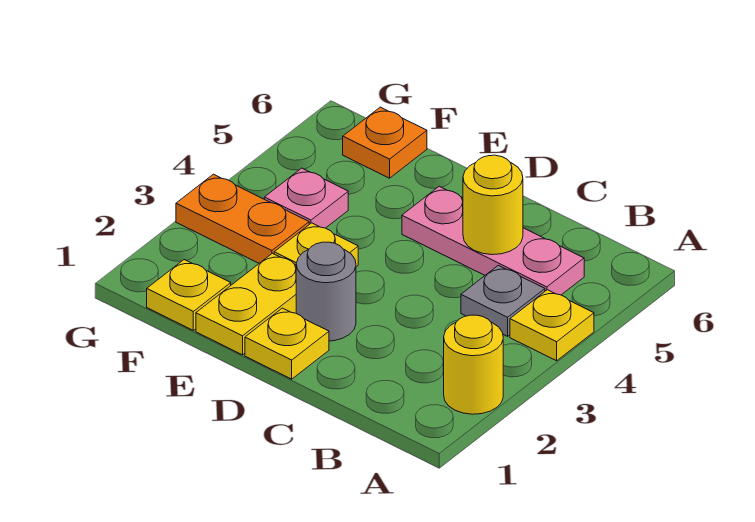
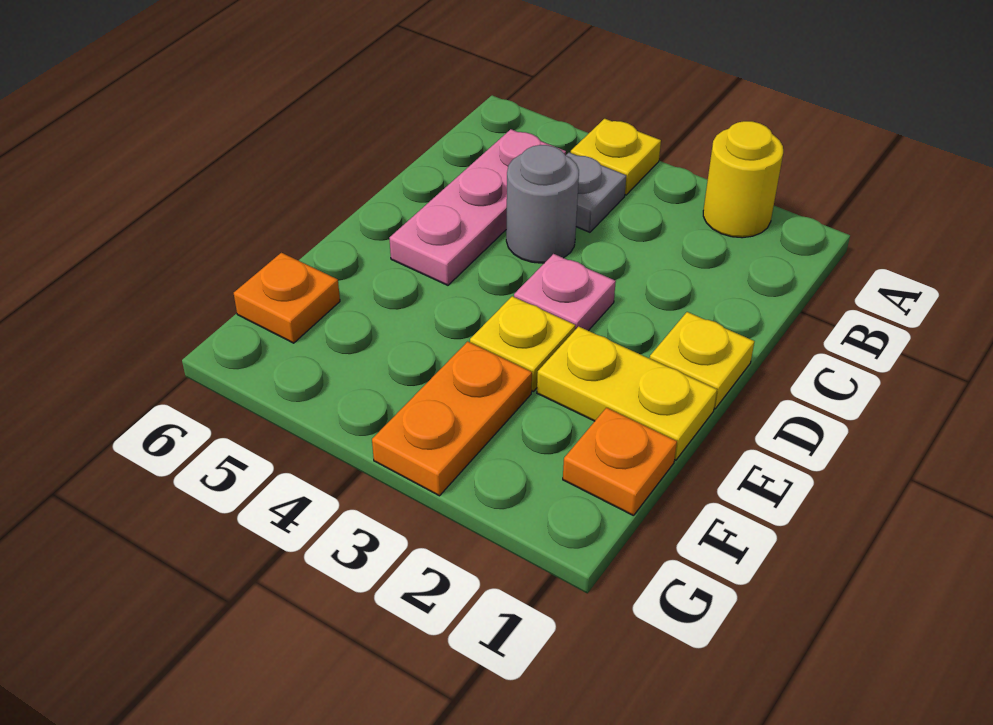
yellow round brick C5 level 2 -> none
grey round brick D2 level 1 -> grey round brick C4 level 1
yellow plate F1 level 1 -> orange plate F1 level 1
pink plate F4 level 1 -> pink plate D3 level 1

